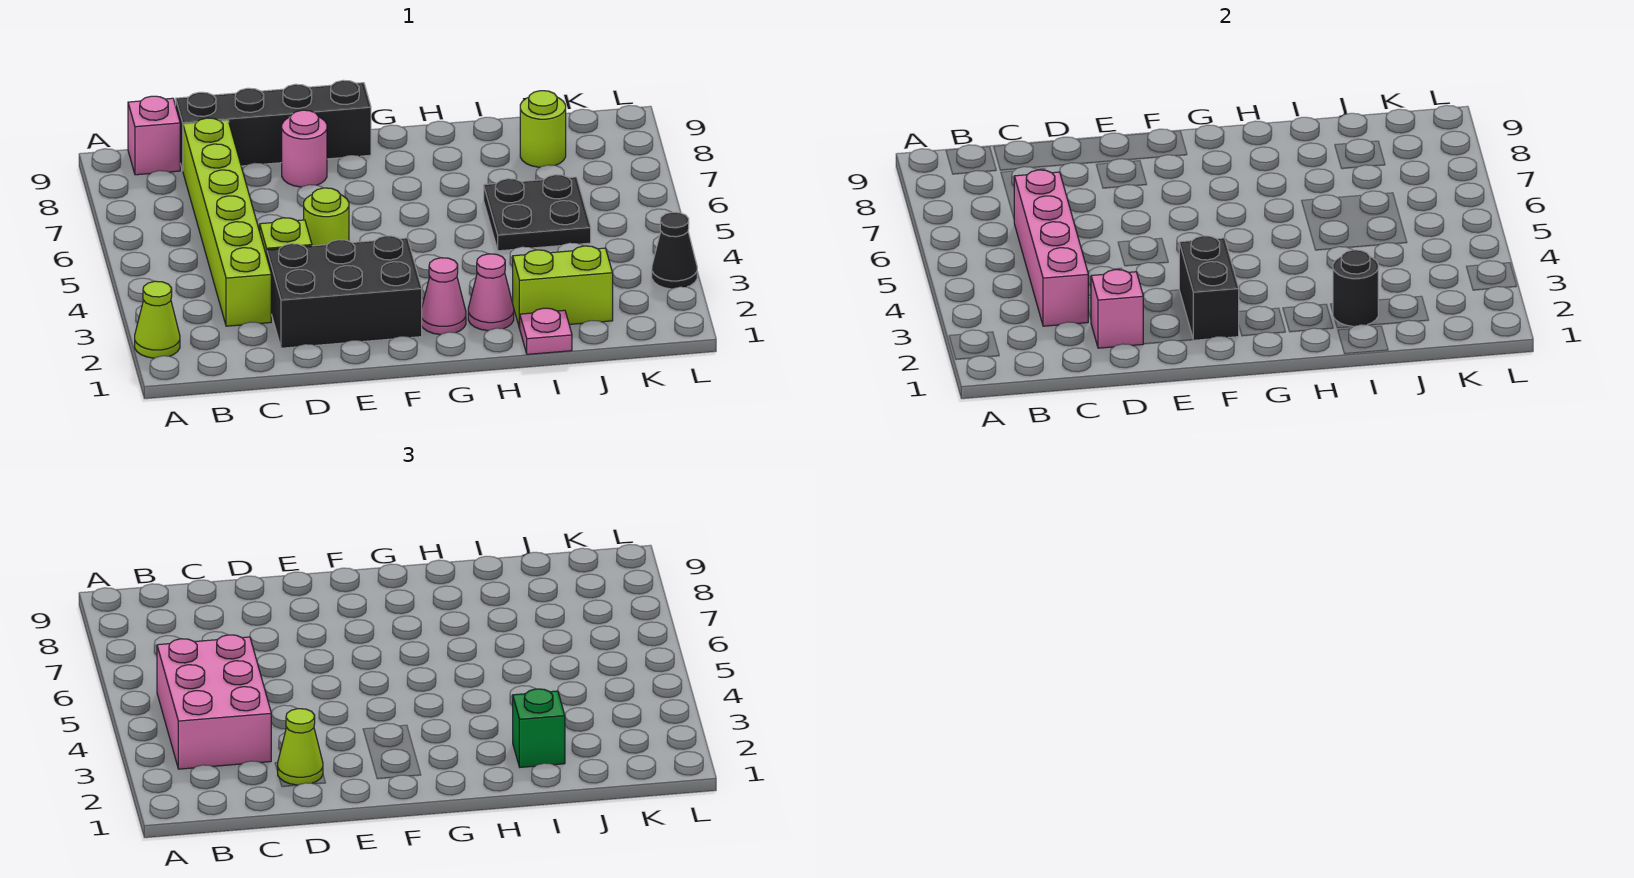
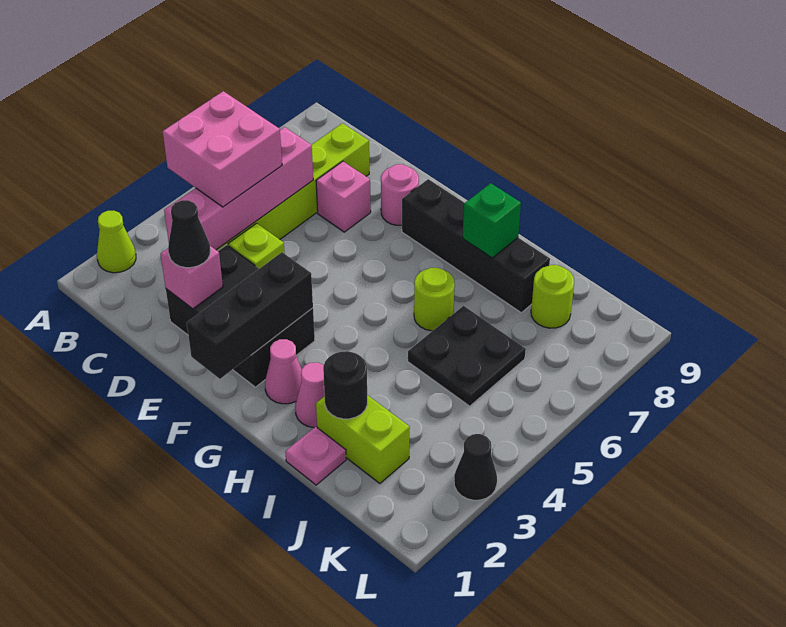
pink brick B3:C5 level 3 -> pink brick B4:C5 level 3
pink brick B9 level 1 -> pink brick D7 level 1
black brick C9:F9 level 1 -> black brick F8:I8 level 1
lime cone D2 level 3 -> black cone D2 level 3
lime round brick E5 level 1 -> lime round brick H6 level 1
black brick F2:F3 level 2 -> black brick F1:F3 level 2
green brick I2 level 3 -> green brick H8 level 2

